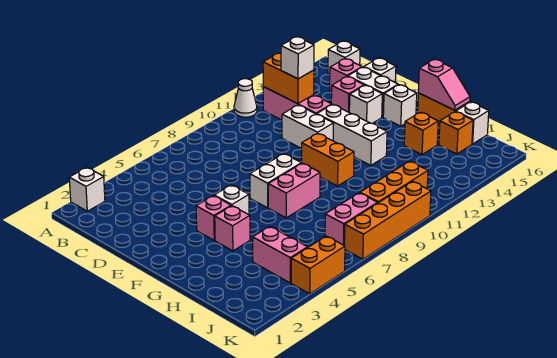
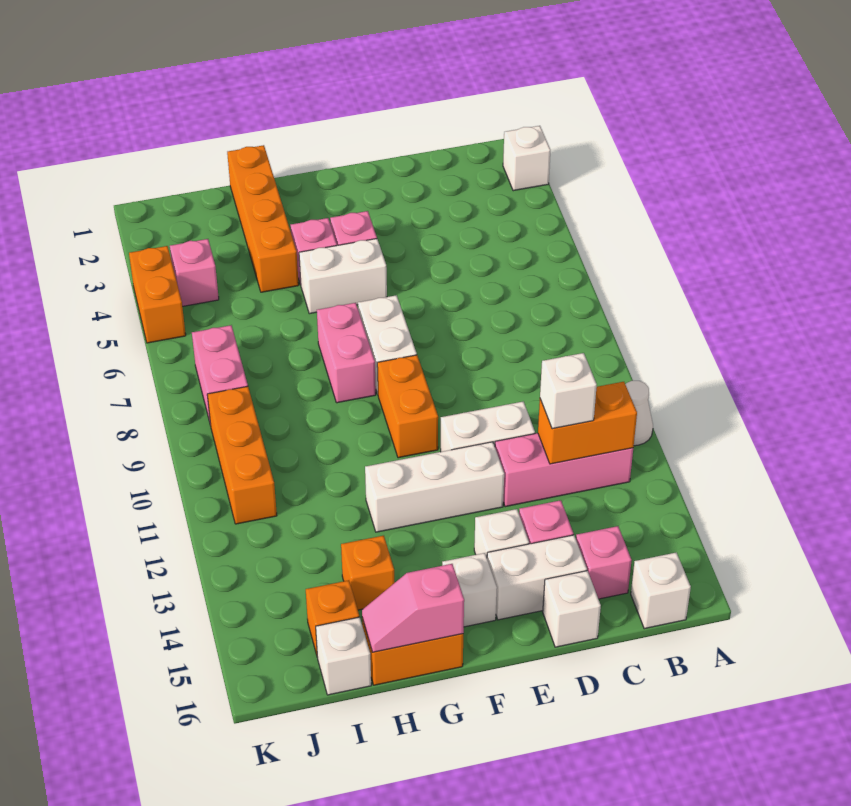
white brick F5 level 1 -> white brick F5:G5 level 1
orange brick F10:G10 level 1 -> orange brick F9:F10 level 1
pink brick I4:J4 level 1 -> pink brick J4 level 1
orange brick K7:K10 level 1 -> orange brick H1:H4 level 1

